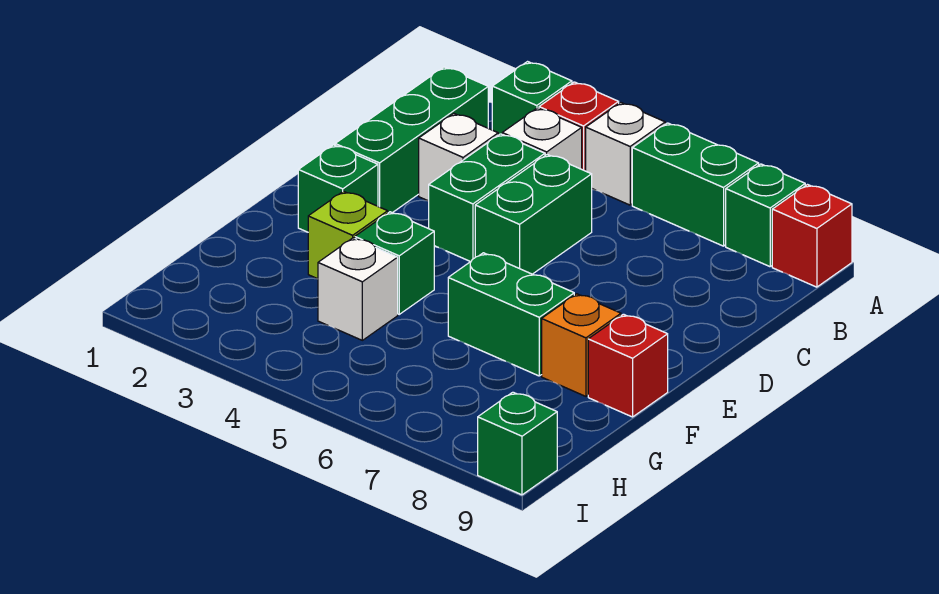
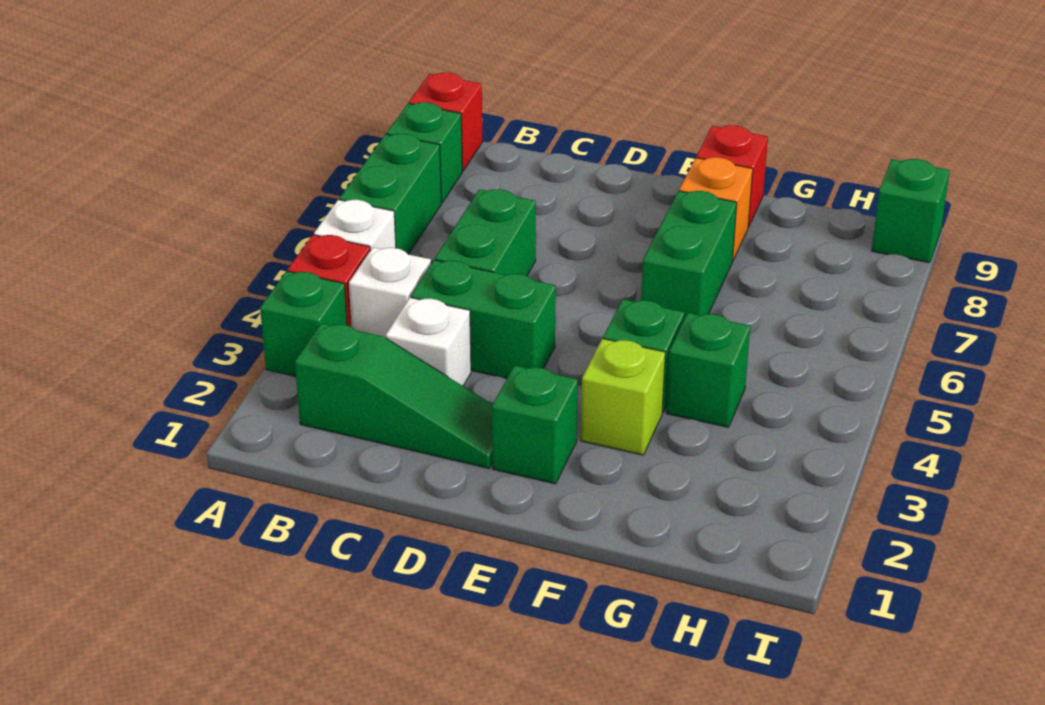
green brick B2:D2 level 1 -> green slope B2:D2 level 1 top B
green brick C5:D5 level 1 -> green brick C5:C6 level 1
white brick G4 level 1 -> green brick G4 level 1

